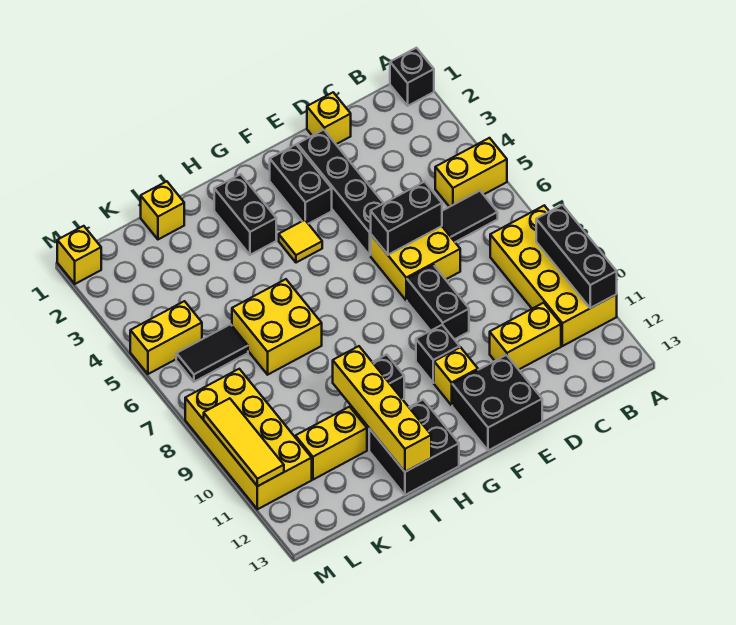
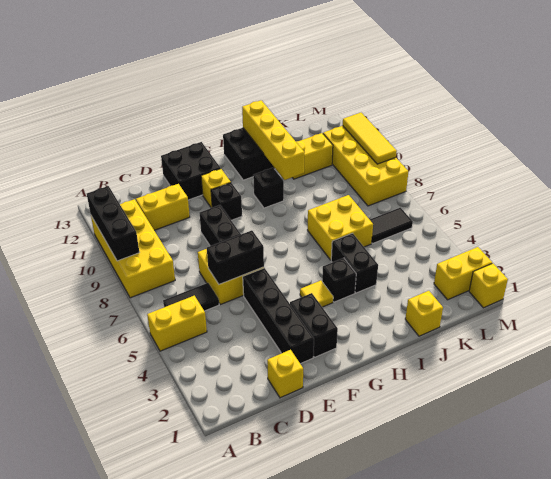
black brick A1 level 1 -> black brick H4 level 1
black brick H2:H3 level 1 -> black brick I4:I5 level 1
yellow brick L5:M5 level 1 -> yellow brick L2:M2 level 1

